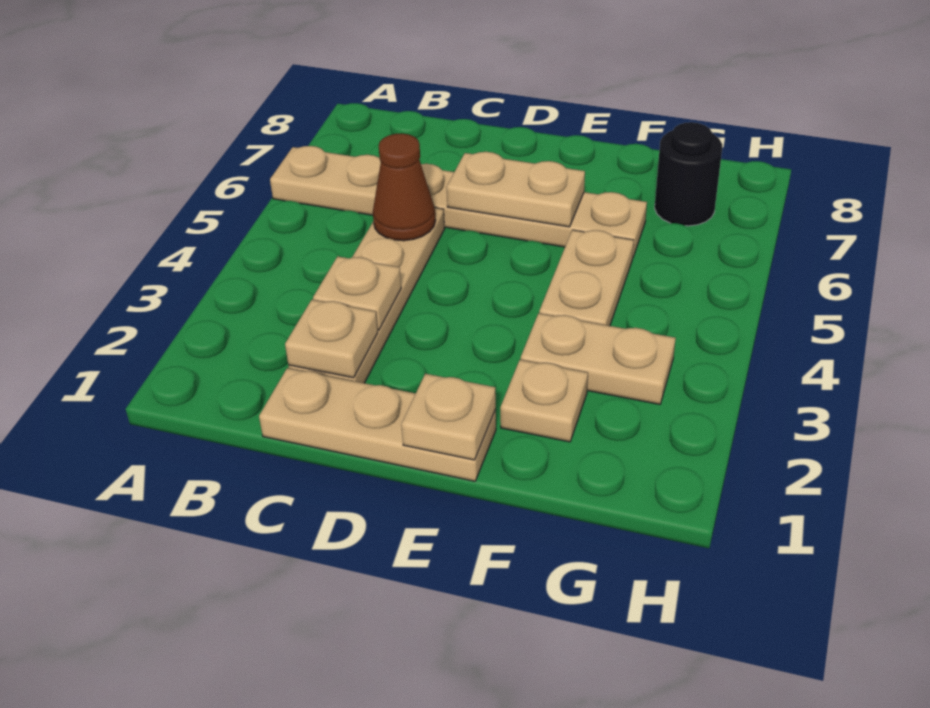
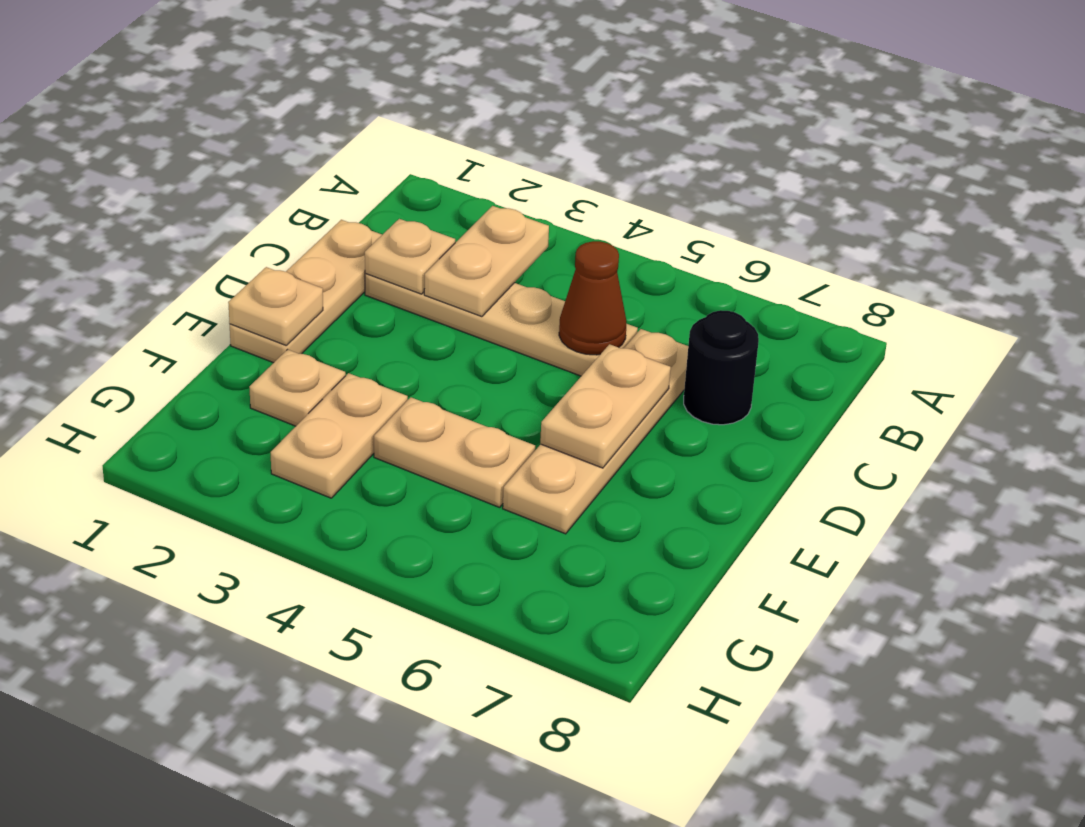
tan plate A6:F6 level 1 -> tan plate C6:F6 level 1
tan plate C3 level 2 -> tan plate B3:C3 level 2
black round brick G7 level 1 -> black round brick C7 level 1

